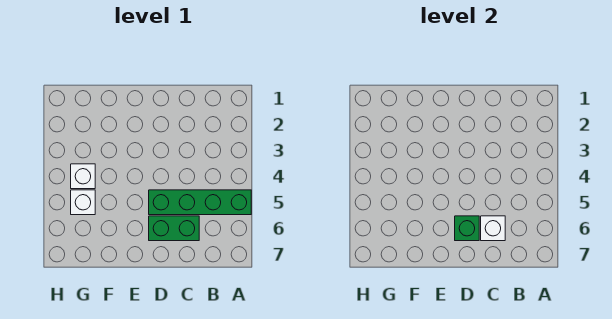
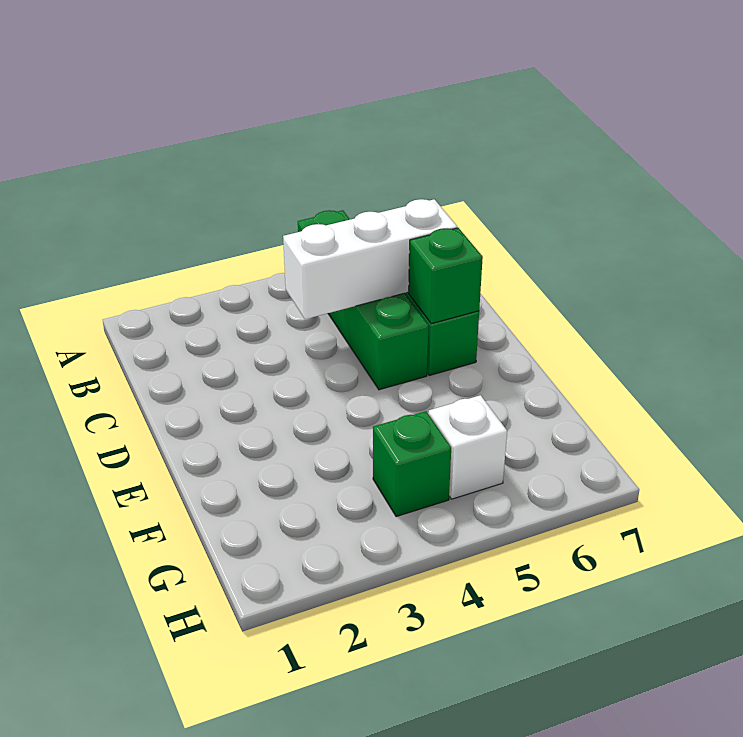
white brick C6 level 2 -> white brick C4:C6 level 2
white brick G4 level 1 -> green brick G4 level 1

